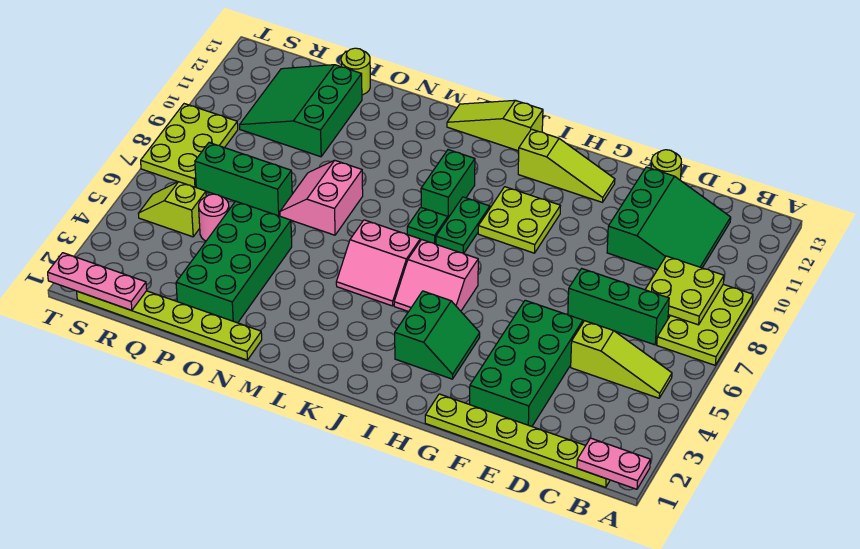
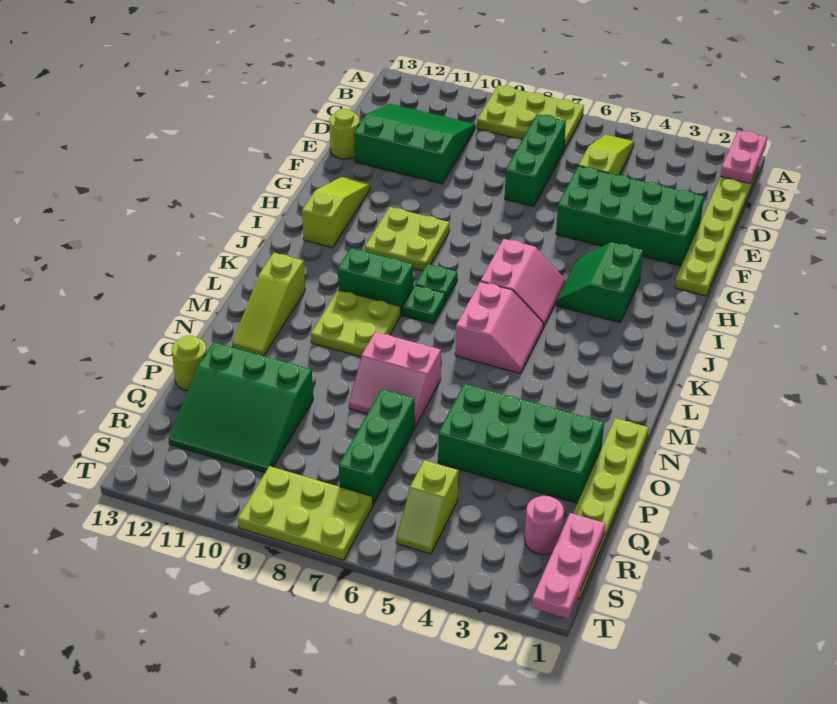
lime plate B8:C9 level 2 -> lime plate L9:M10 level 1
green slope H3:I4 level 1 top I -> green slope H3:I4 level 1 top 3
green plate J8:J9 level 1 -> green plate J8 level 1
lime slope J13:L13 level 1 top J -> lime slope L12:N12 level 1 top L
pink round brick Q5 level 1 -> pink round brick R2 level 1

